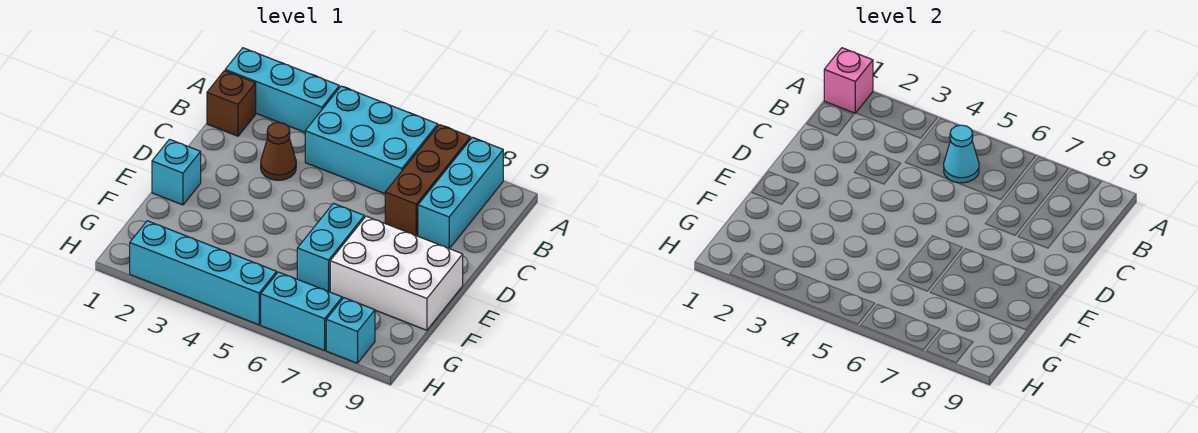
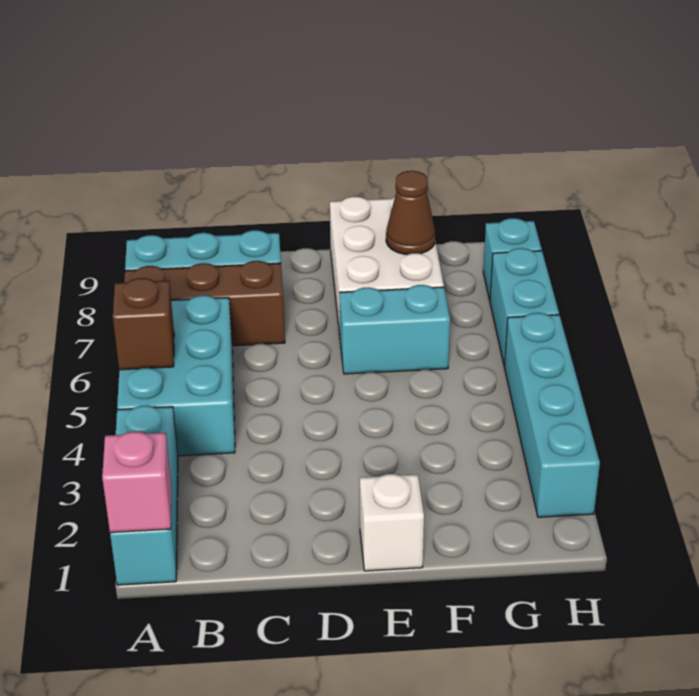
brown brick B1 level 1 -> brown brick A5 level 2
cyan cone B5 level 2 -> none
brown cone C3 level 1 -> brown cone F8 level 2
cyan brick E1 level 1 -> white brick E1 level 1

